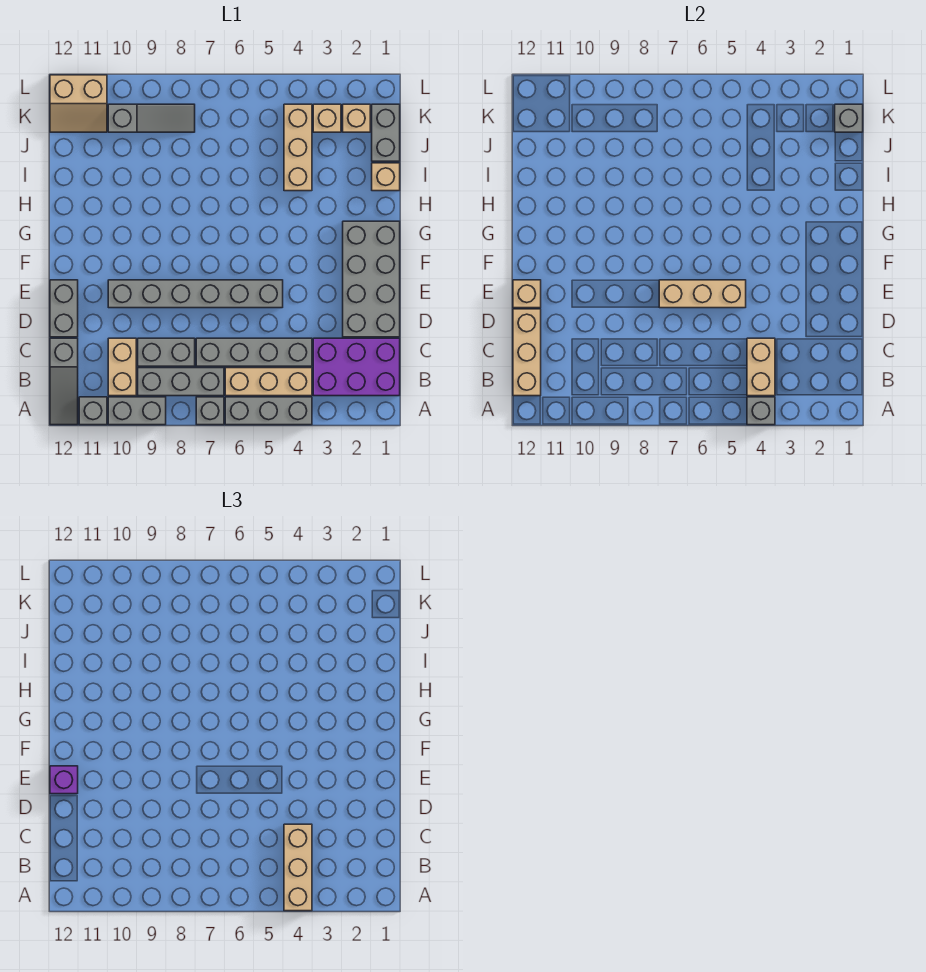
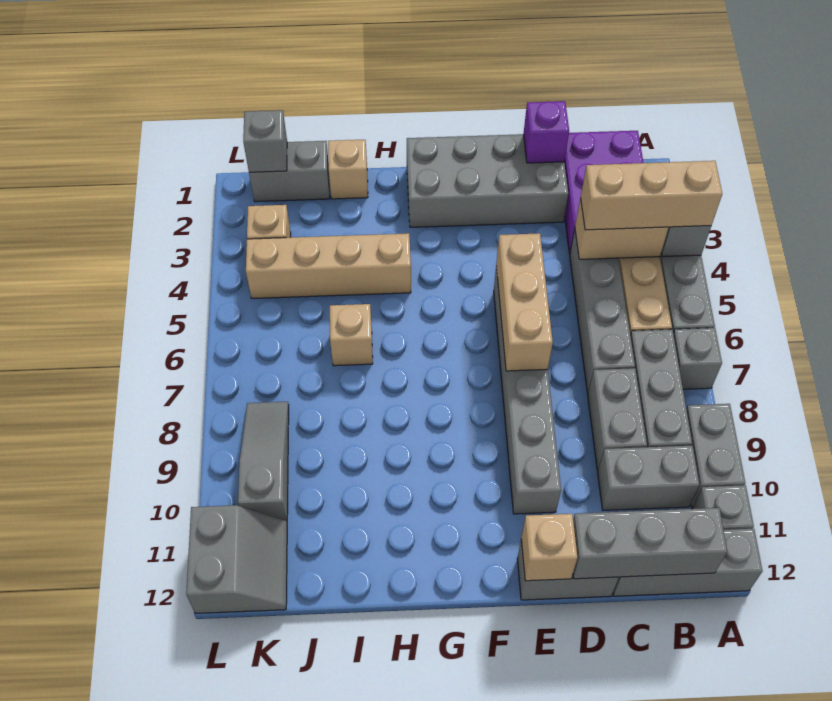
grey slope A12:C12 level 1 top C -> grey brick A12:C12 level 1
tan brick B10:C10 level 1 -> grey brick B10:C10 level 1
tan brick B12:D12 level 2 -> grey brick B12:D12 level 2
purple brick E12 level 3 -> purple brick D1 level 2
tan brick I4:K4 level 1 -> tan brick H4:K4 level 1
tan brick K2 level 1 -> tan brick I6 level 1
tan slope K11:L12 level 1 top L -> grey slope K11:L12 level 1 top L

